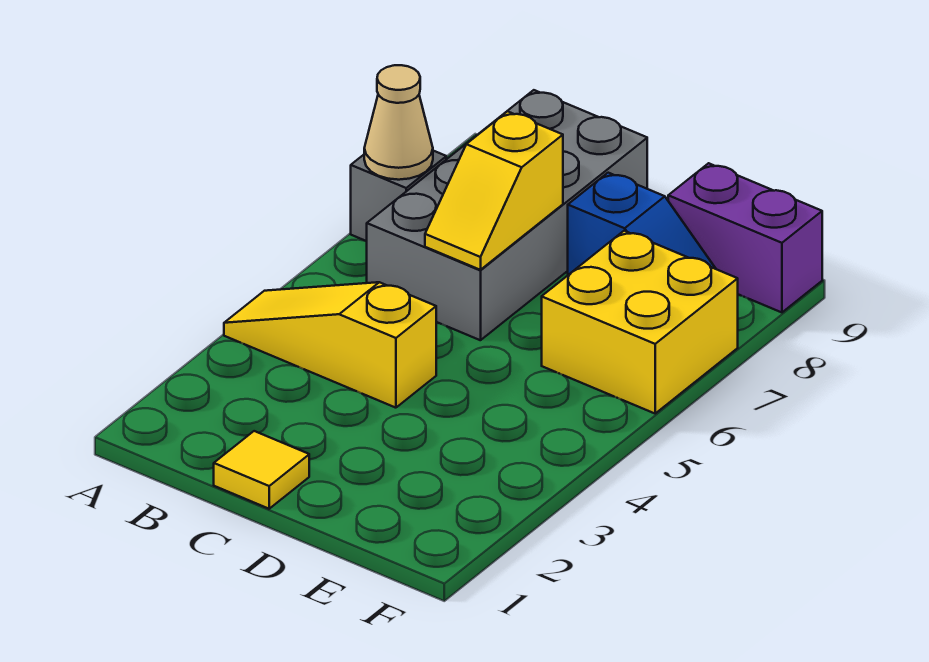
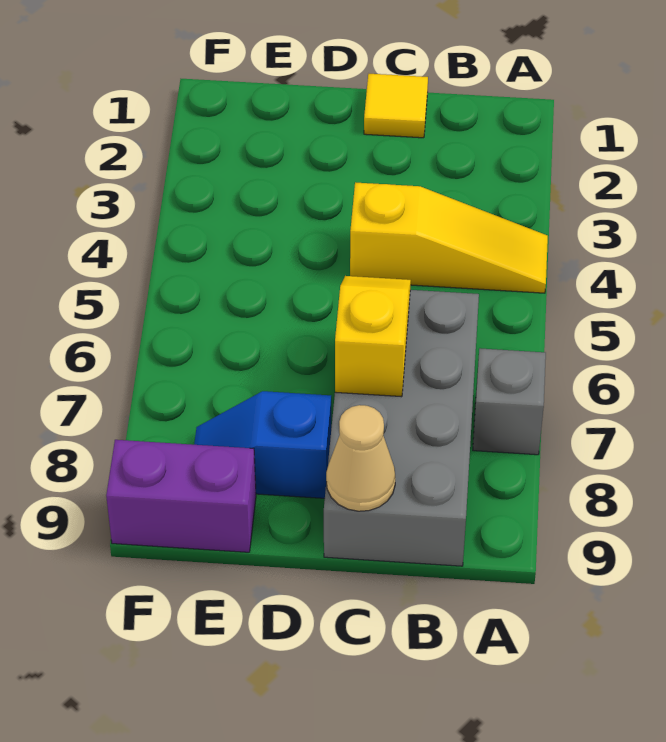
tan cone A7 level 2 -> tan cone C9 level 2
yellow brick E6:F7 level 1 -> none

